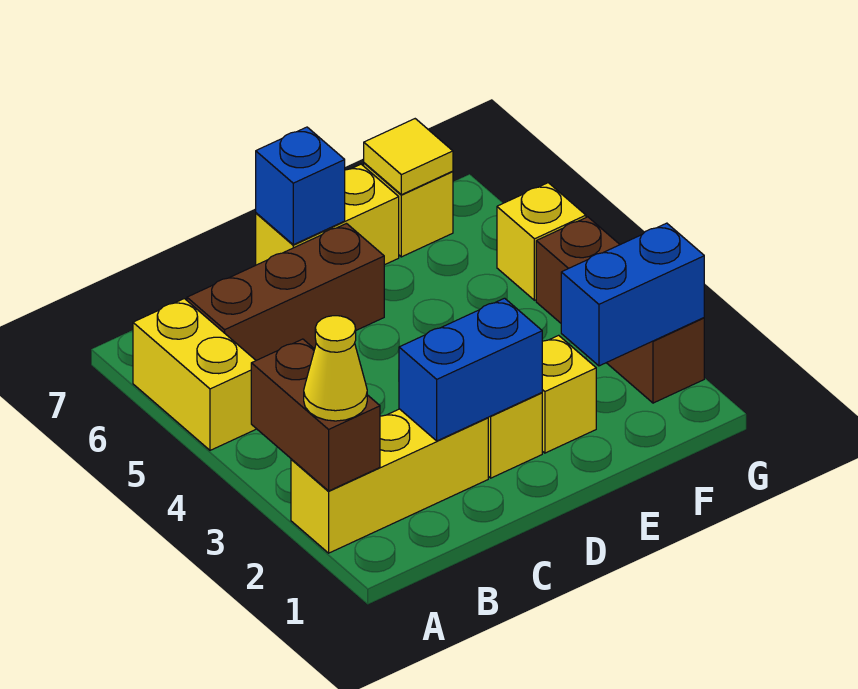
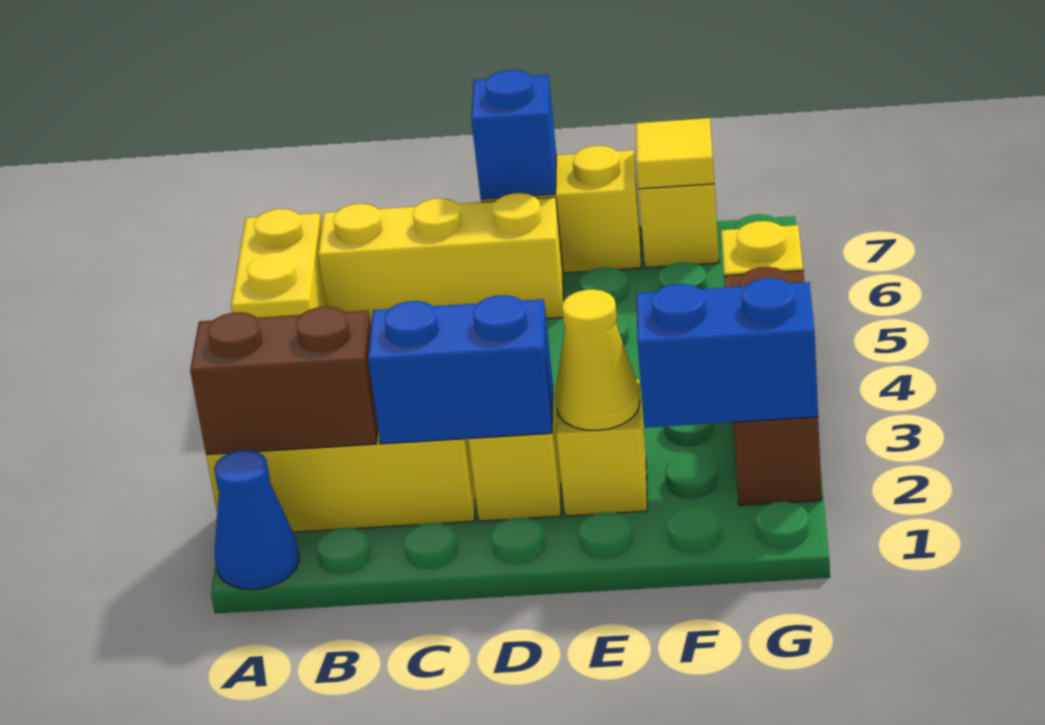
none -> blue cone A1 level 1
brown brick A2:A3 level 2 -> brown brick A2:B2 level 2
yellow cone A2 level 3 -> yellow cone E2 level 2
brown brick B6:D6 level 1 -> yellow brick B6:D6 level 1

